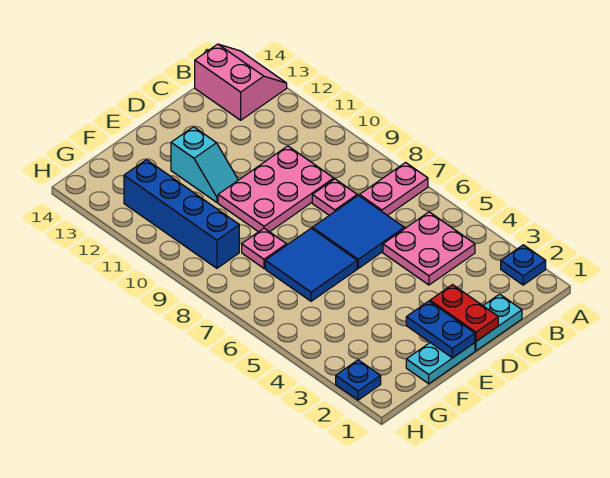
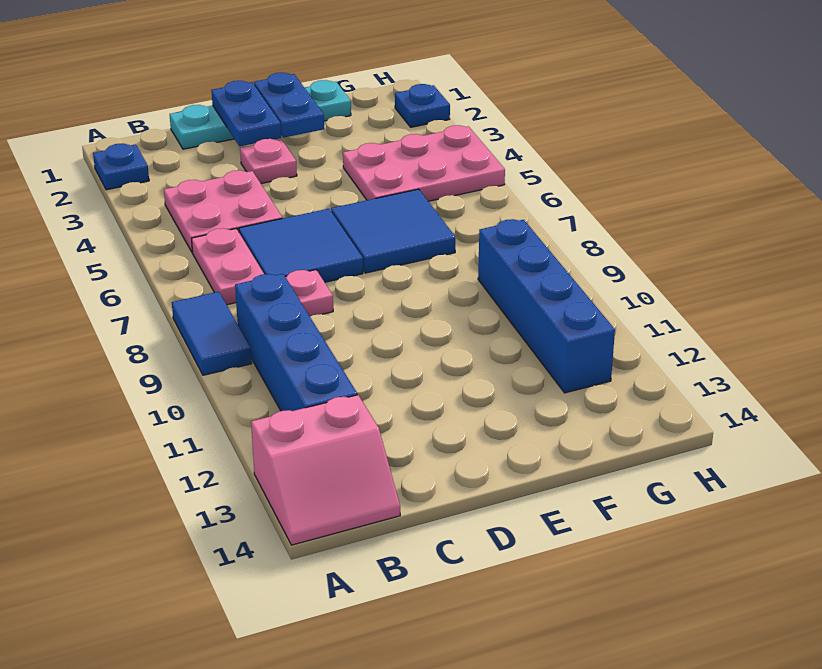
pink plate A7:B7 level 1 -> pink plate B6:B7 level 1
none -> blue tile A8:A9 level 1
pink slope A13:B14 level 1 top B -> pink slope A13:B14 level 1 top 13
none -> blue brick B9:B12 level 1
pink plate C9:E10 level 1 -> pink plate F4:H5 level 1
red plate D1:D2 level 2 -> blue plate D1:D2 level 2
cyan slope E11:E12 level 1 top 12 -> none
pink plate F8 level 1 -> pink plate D3 level 1

